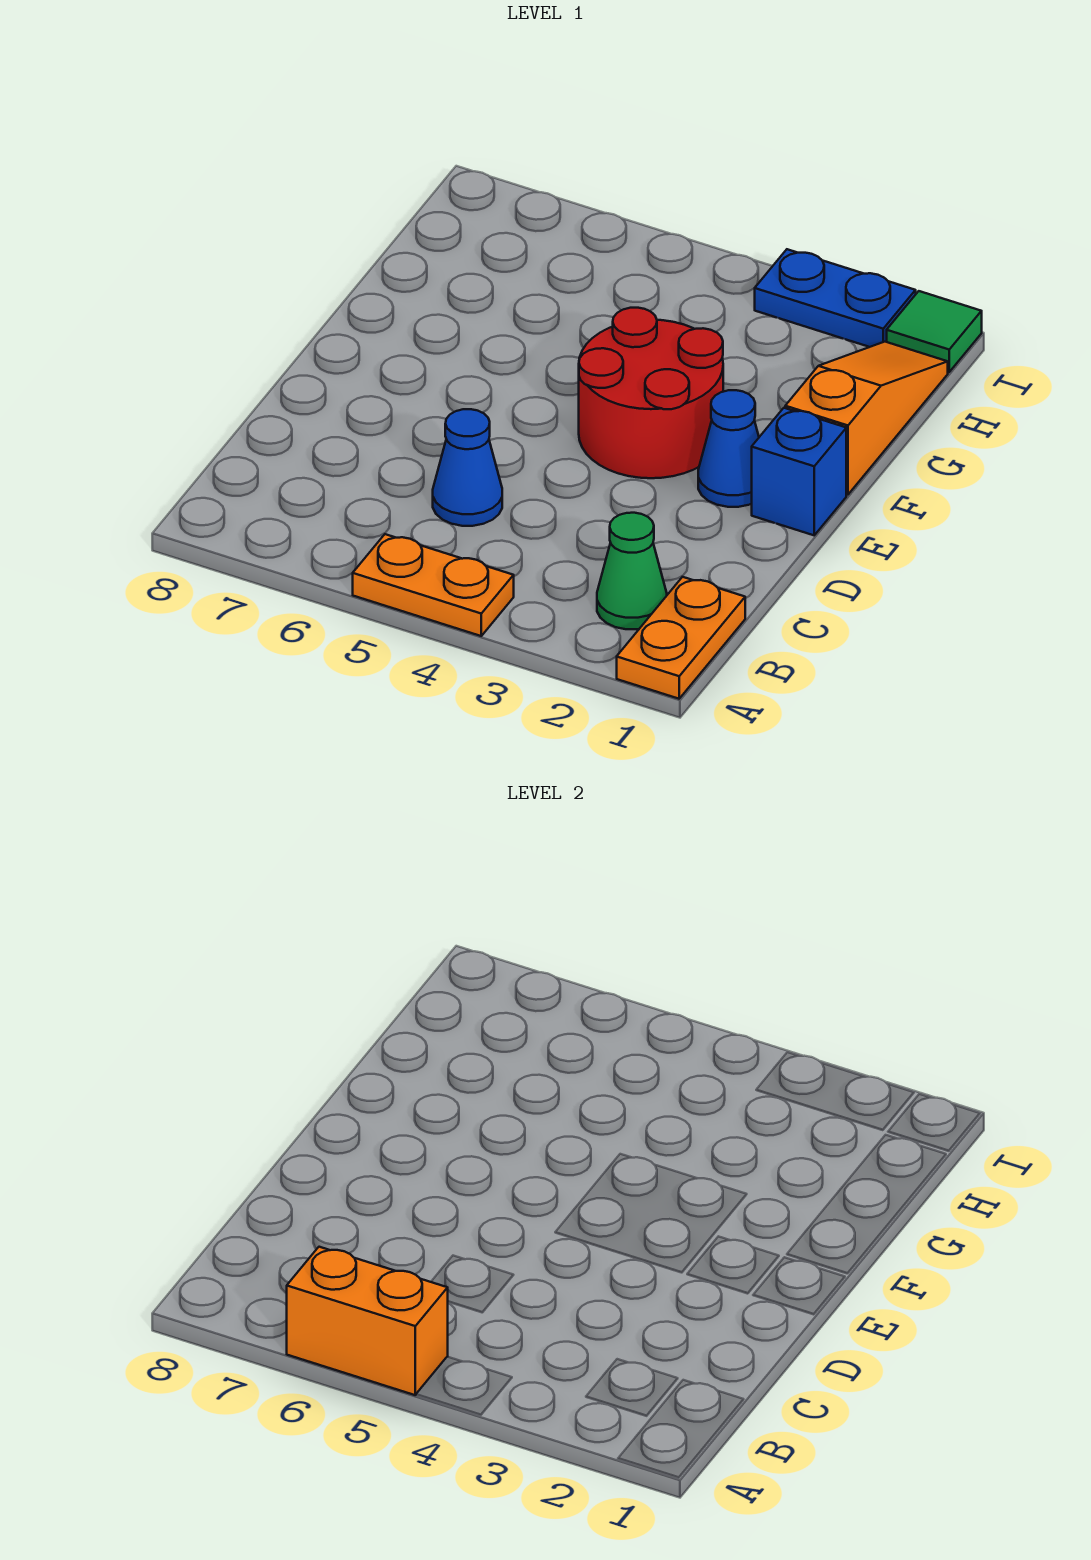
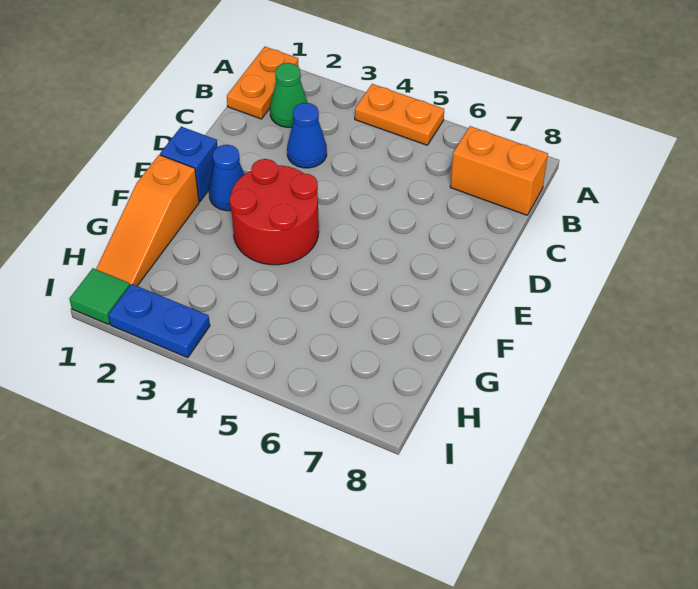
orange brick A5:A6 level 2 -> orange brick B7:B8 level 1
blue cone C5 level 1 -> blue cone C3 level 1

